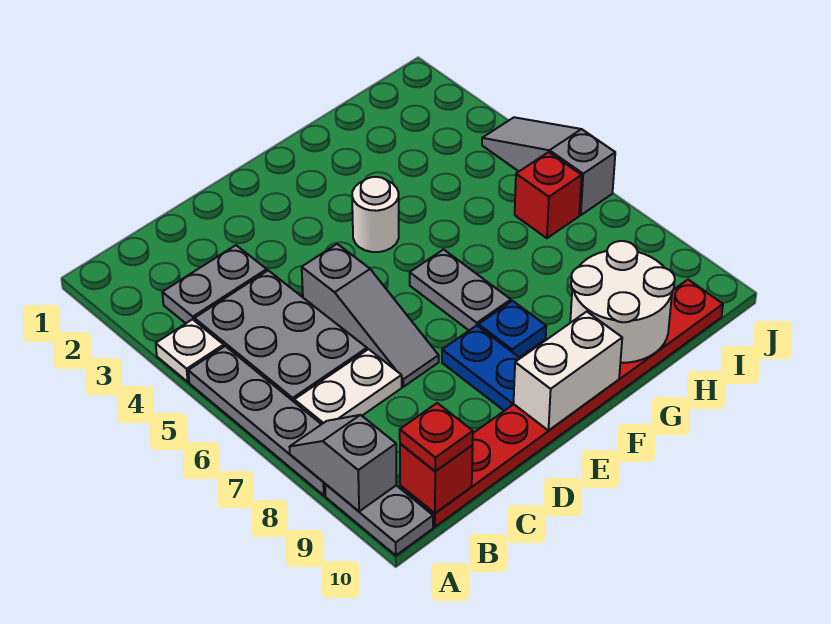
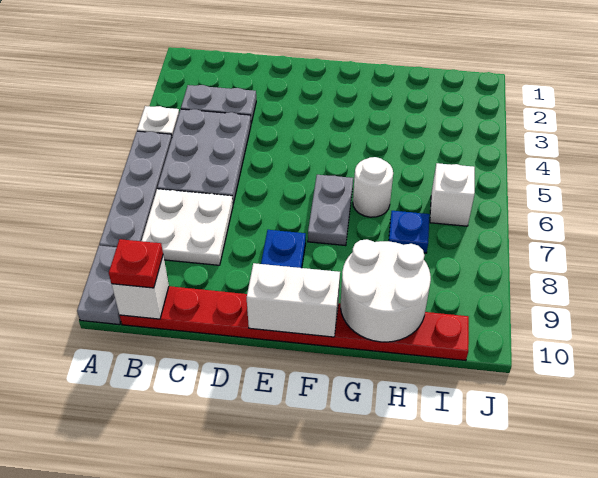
grey slope A8:A9 level 2 top 9 -> none
white plate B7:C7 level 1 -> white plate B7:C8 level 1
red brick B10 level 2 -> white brick B10 level 2
grey slope D5:D7 level 1 top 5 -> none
white round brick F4 level 1 -> white round brick G6 level 1
blue plate F8 level 1 -> blue plate H7 level 1
red brick I6 level 1 -> white brick I6 level 1
grey slope J4:J6 level 1 top 6 -> none

